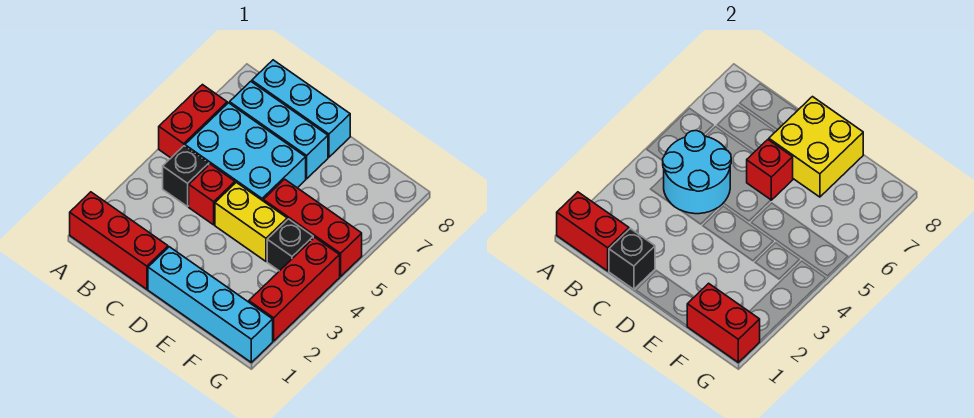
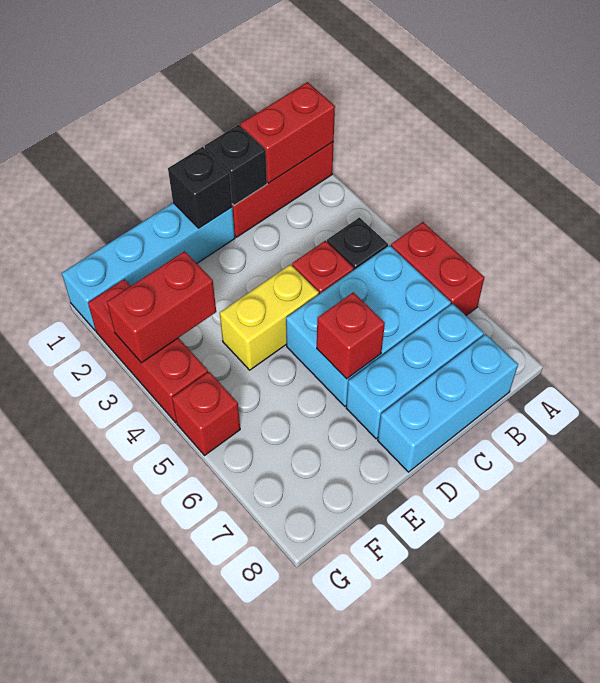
cyan round brick B4:C5 level 2 -> none
yellow brick D7:E8 level 2 -> none
red brick E5:G5 level 1 -> red brick G5 level 1
red brick F1:G1 level 2 -> red brick F3:G3 level 2
black brick F4 level 1 -> black brick D1 level 2

